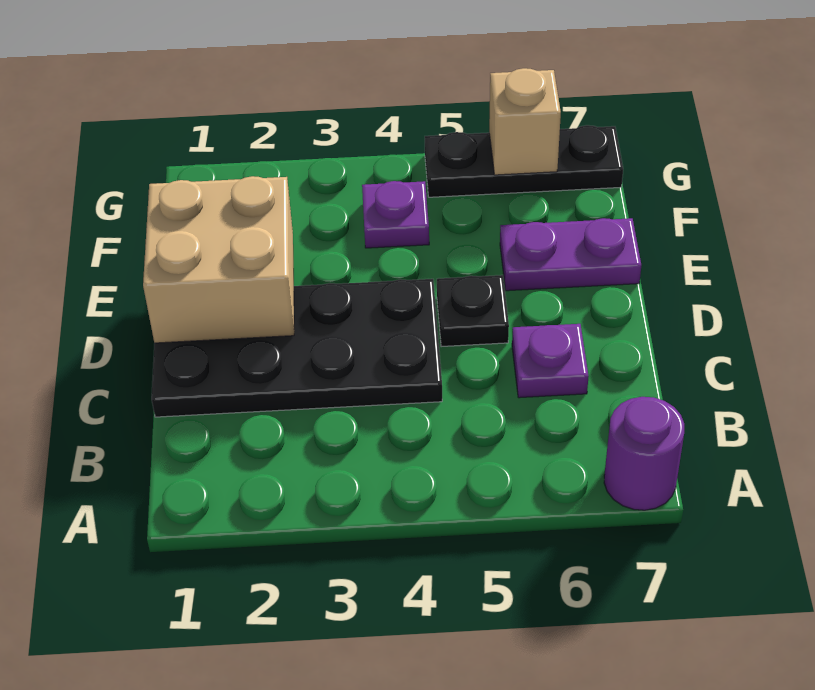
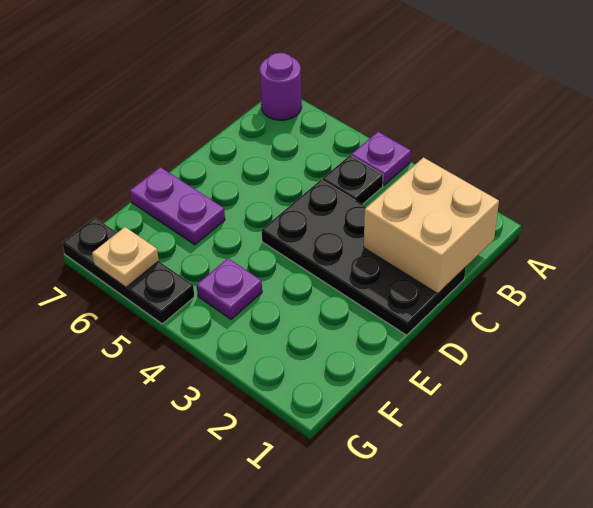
purple plate C6 level 1 -> purple plate A4 level 1
tan brick D1:E2 level 2 -> tan brick B1:C2 level 2
black plate D5 level 1 -> black plate B4 level 1
tan brick G6 level 2 -> tan plate G6 level 2

